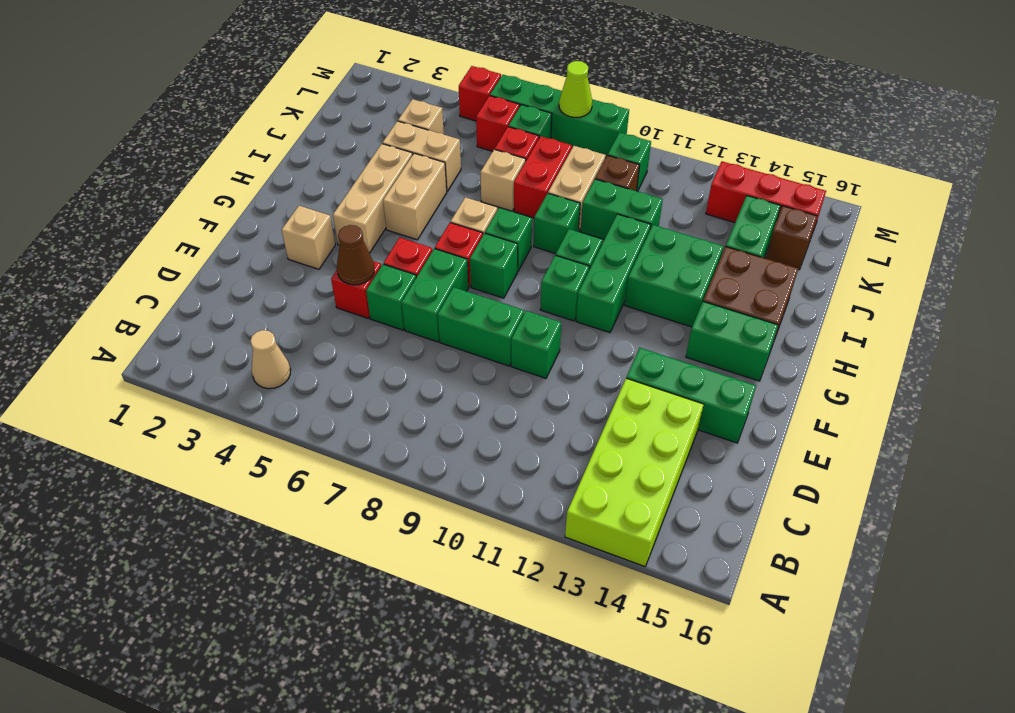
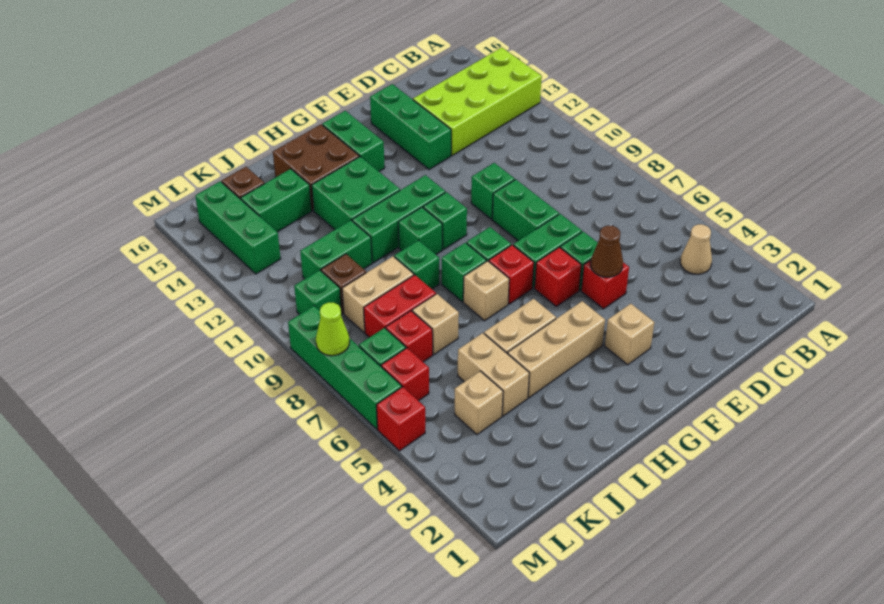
green brick J10:J11 level 1 -> green brick J11:K11 level 1
red brick L13:L15 level 1 -> green brick L13:L15 level 1

